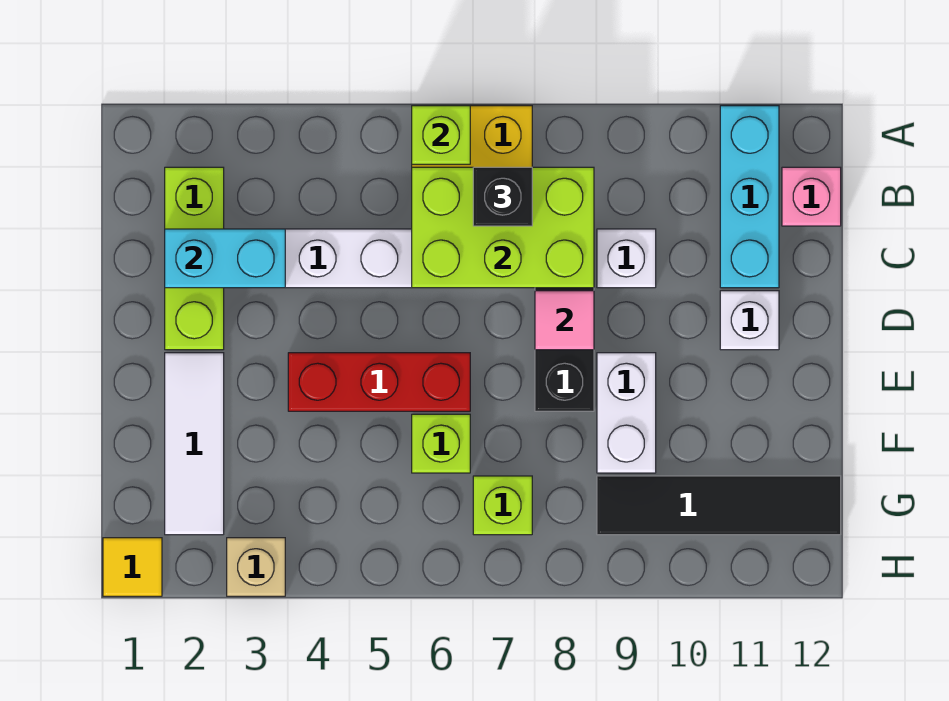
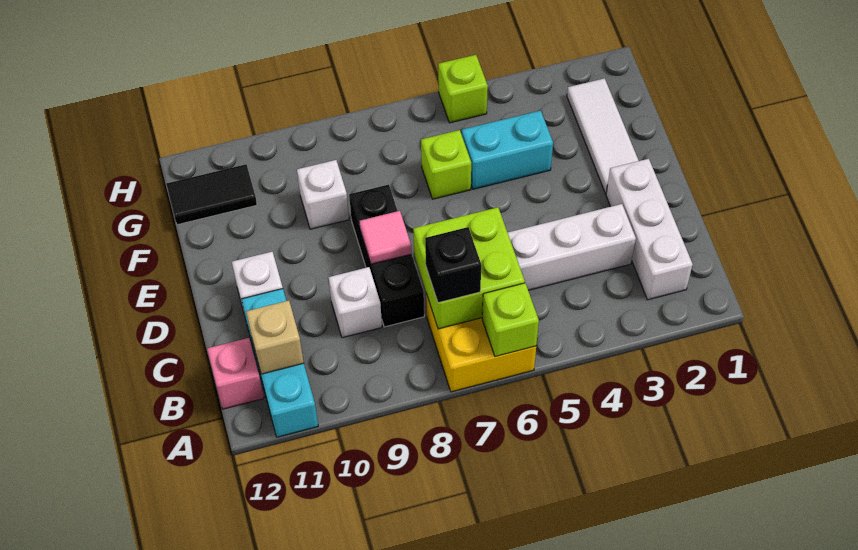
lime brick B2:D2 level 1 -> white brick B2:D2 level 1
lime brick B6:C8 level 2 -> lime brick B6:C7 level 2
cyan brick C2:C3 level 2 -> cyan brick F4:F5 level 1
red brick E4:E6 level 1 -> none
white brick E9:F9 level 1 -> white brick F9 level 1
lime brick G7 level 1 -> lime brick H5 level 1
black tile G9:G12 level 1 -> black tile G11:G12 level 1
yellow tile H1 level 1 -> none
tan brick H3 level 1 -> tan brick B11 level 2

